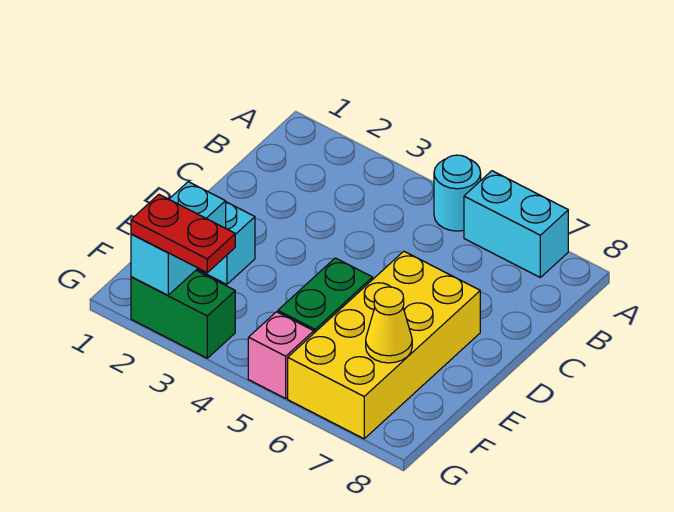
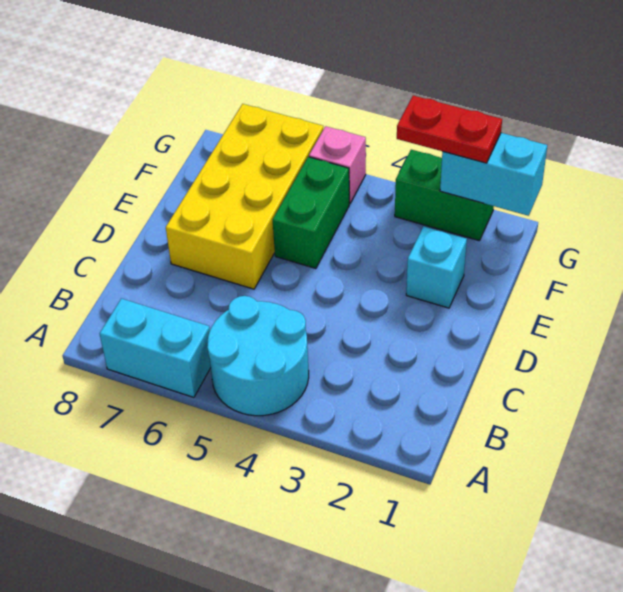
cyan round brick A5 level 1 -> cyan round brick A4:B5 level 1
cyan brick F2:G2 level 2 -> cyan brick G1:G2 level 2
yellow cone F7 level 2 -> none

